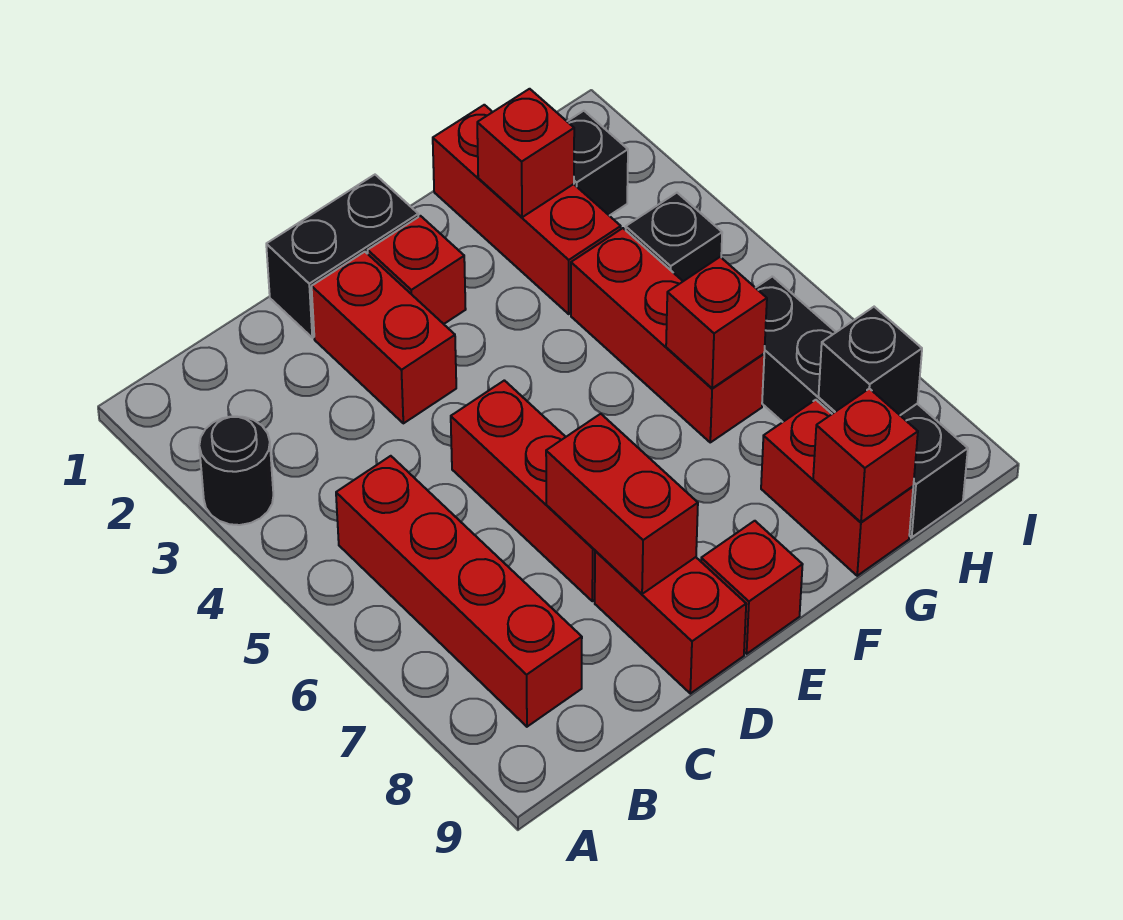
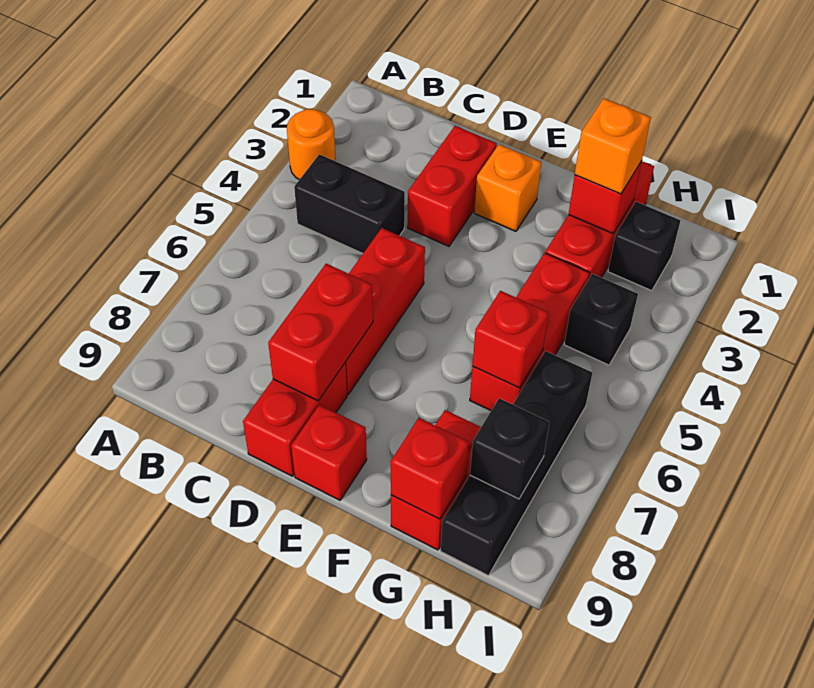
black round brick A3 level 1 -> orange round brick A3 level 1
red brick B5:B8 level 1 -> none
black brick D1:E1 level 1 -> black brick B4:C4 level 1
red brick E2 level 1 -> orange brick E2 level 1
none -> orange brick G2 level 3

